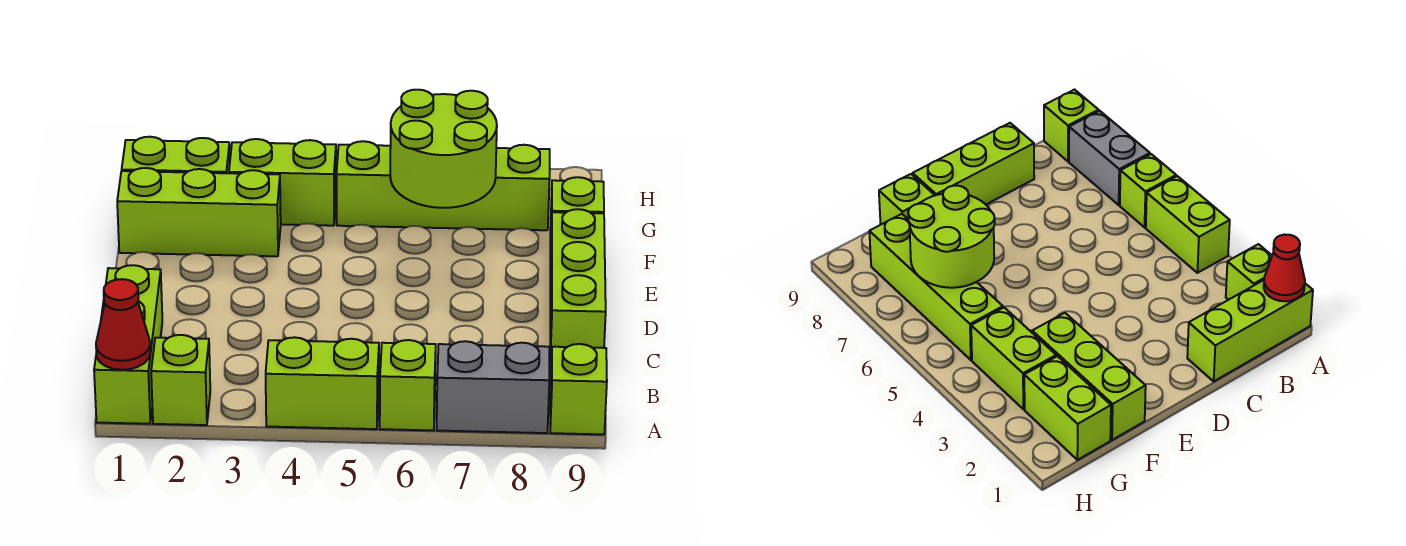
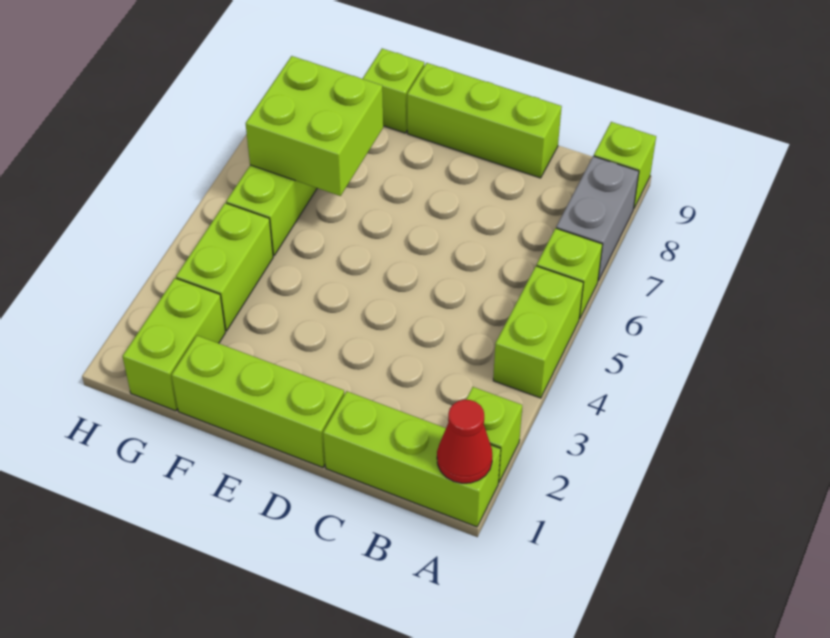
lime brick F1:F3 level 1 -> lime brick D1:F1 level 1
lime round brick F6:G7 level 2 -> lime brick F6:G7 level 2

